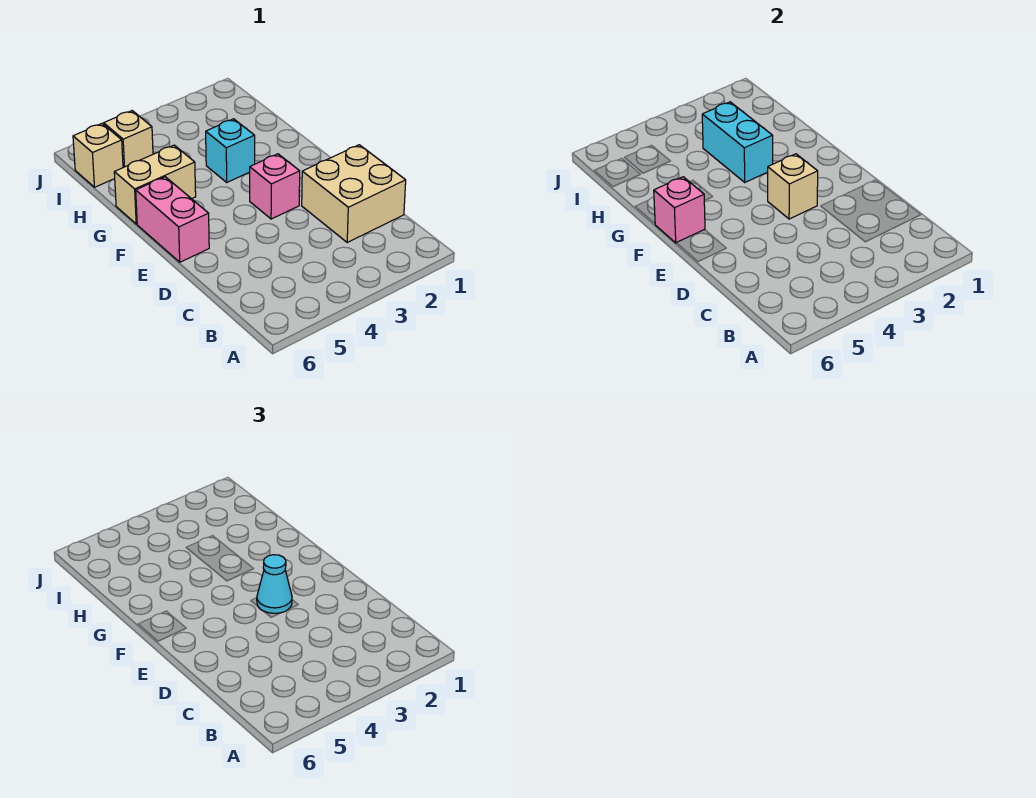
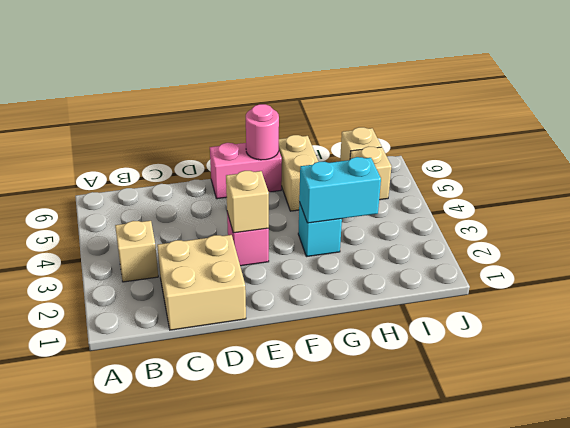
none -> tan brick B3 level 1
cyan cone E3 level 3 -> none
pink brick F6 level 2 -> pink round brick F6 level 2

